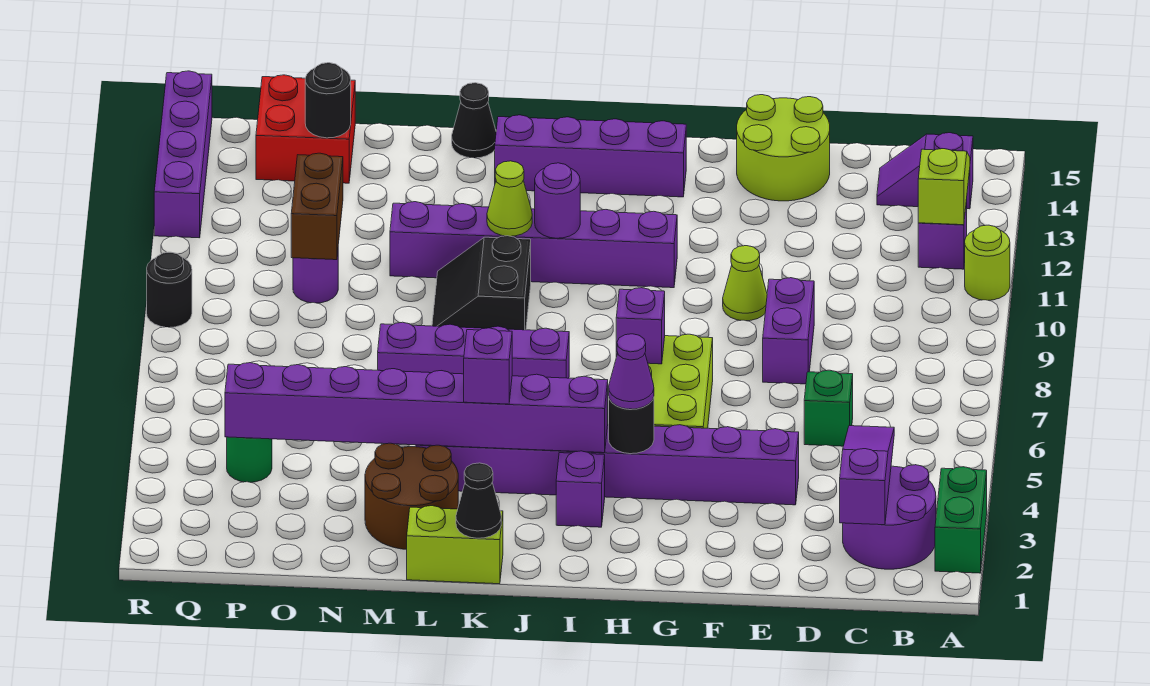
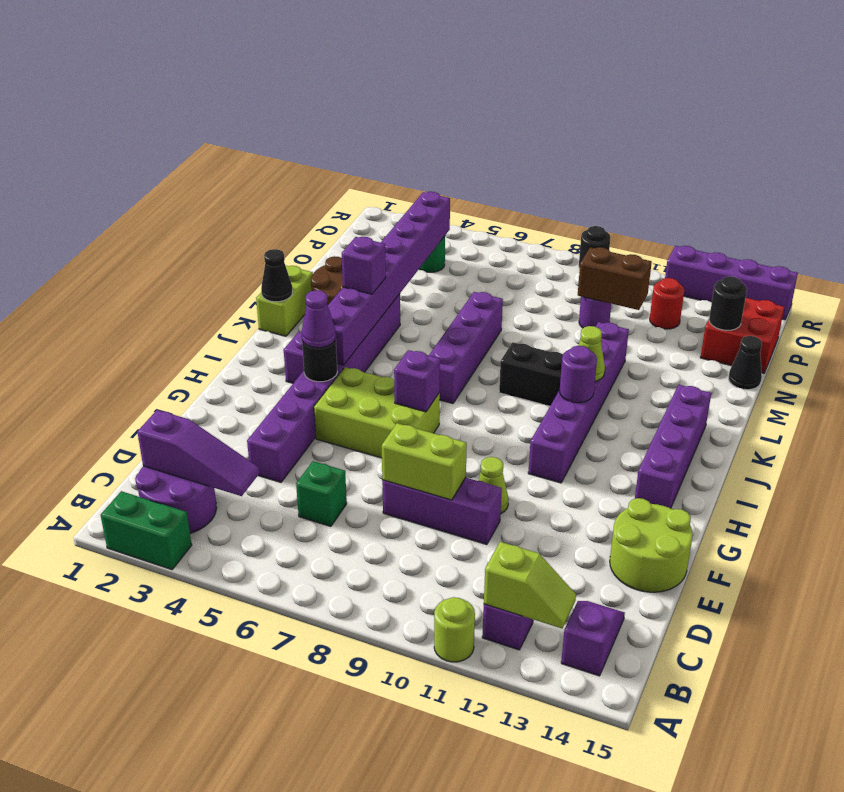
purple brick E8:E9 level 1 -> purple brick E8:E10 level 1
none -> lime brick E8:E9 level 2
black cone L15 level 1 -> black cone N15 level 1
none -> red round brick P12 level 1

